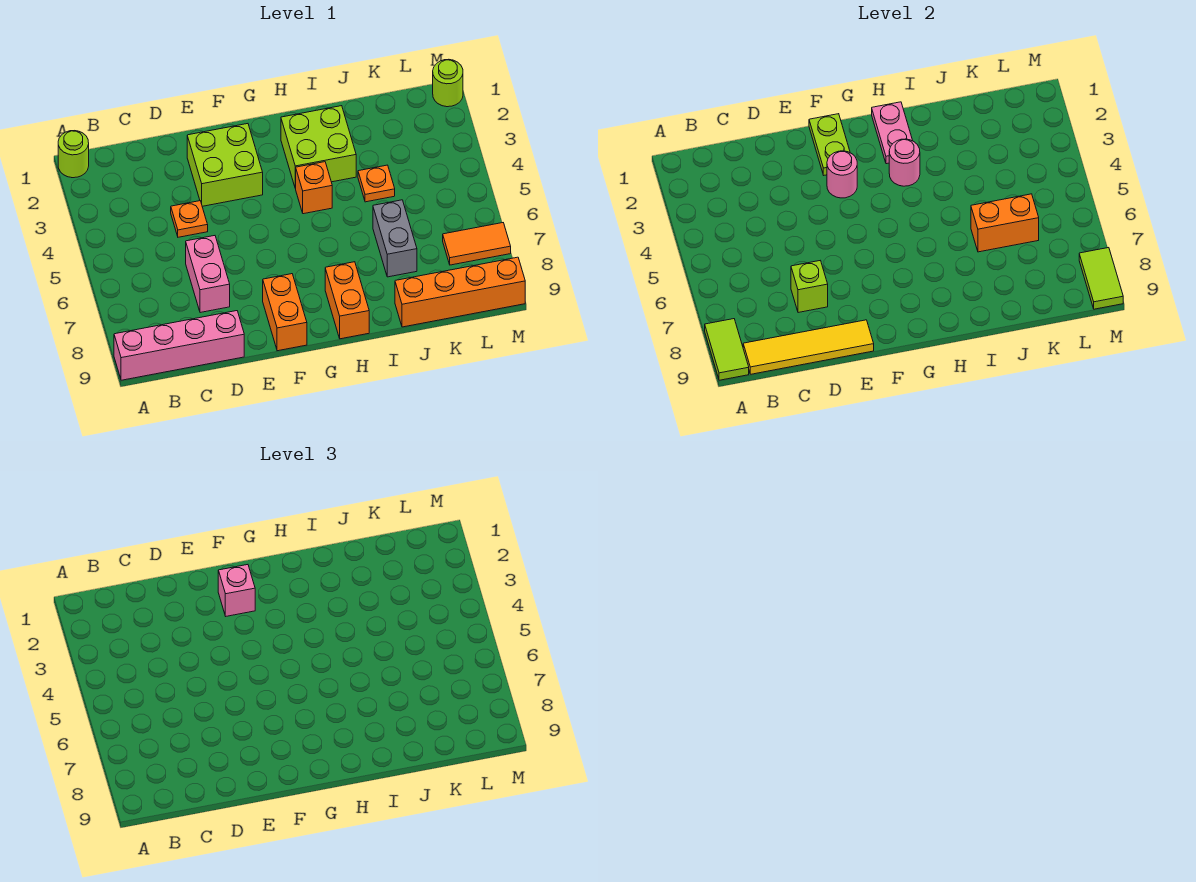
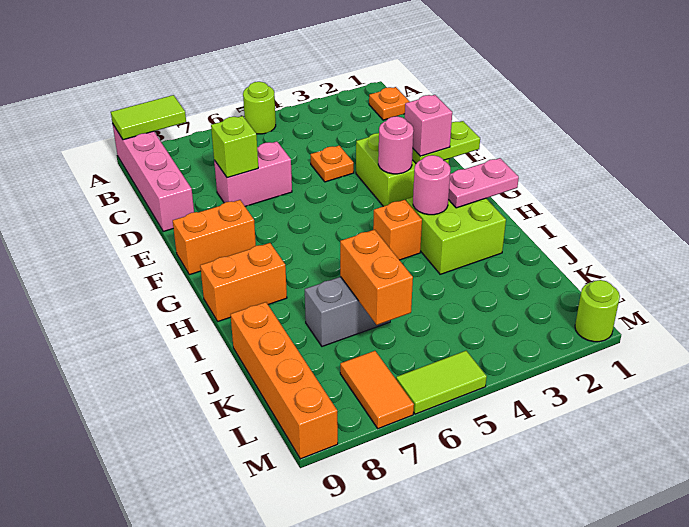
lime round brick A1 level 1 -> lime round brick A5 level 1
yellow tile B9:E9 level 2 -> none
orange plate J4 level 1 -> orange plate B1 level 1
lime tile M8:M9 level 2 -> lime tile M5:M6 level 1

